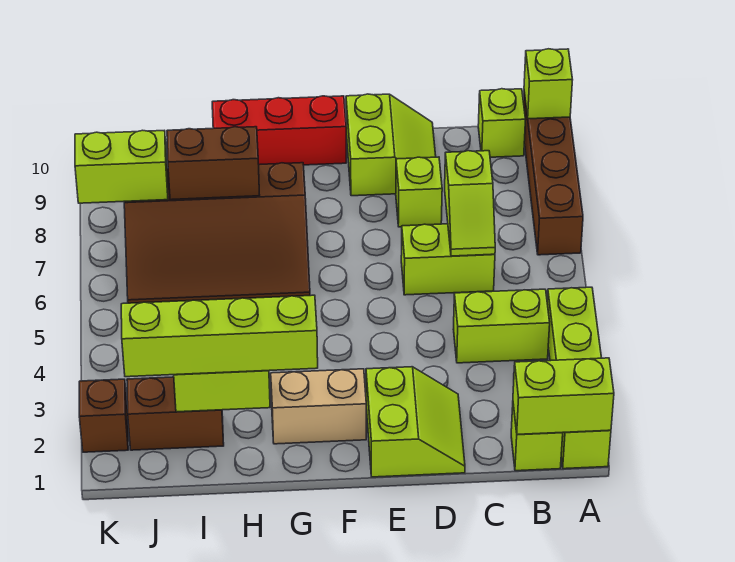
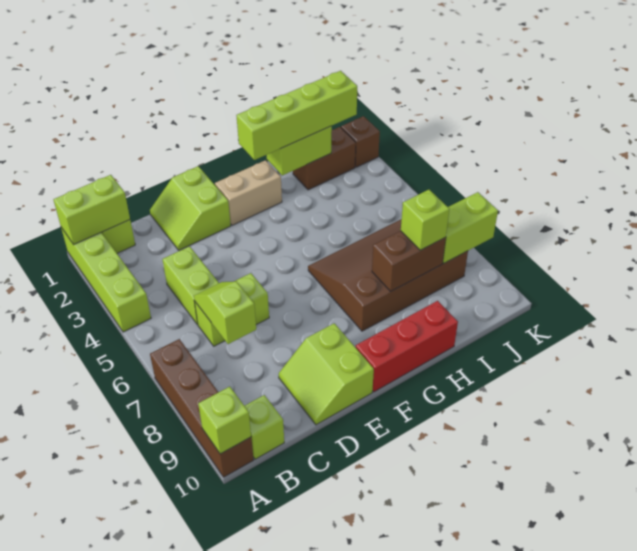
lime brick B4:C4 level 1 -> lime brick C4:C5 level 1
lime brick D8 level 1 -> lime brick I8 level 3

